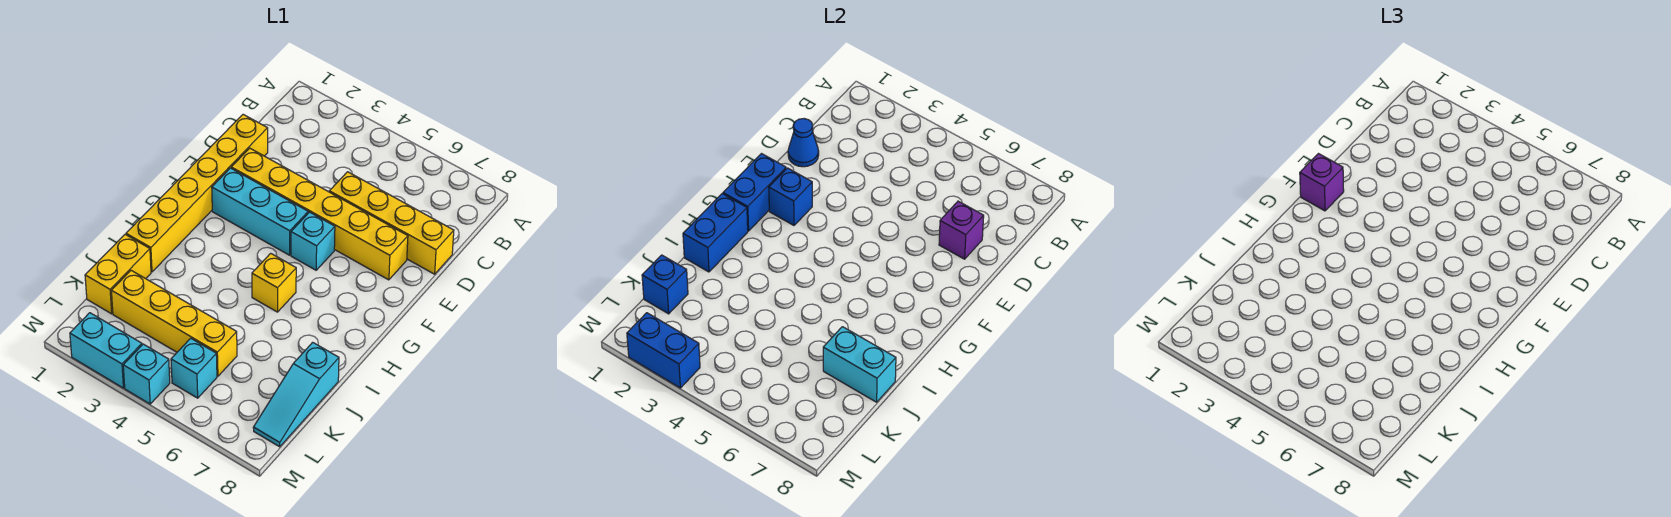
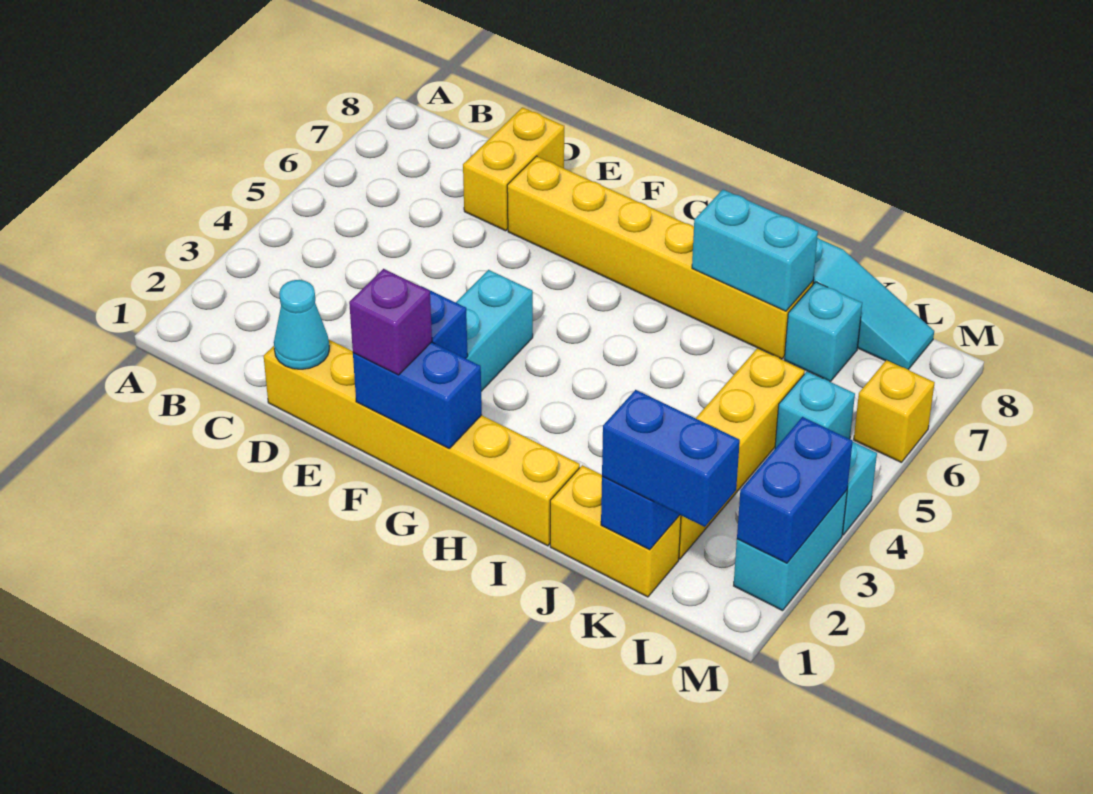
blue cone D1 level 2 -> cyan cone D1 level 2
yellow brick D5:D8 level 1 -> yellow brick D7:D8 level 1
purple brick D7 level 2 -> none
yellow brick E2:E7 level 1 -> yellow brick E7:J7 level 1
cyan brick F5 level 1 -> cyan brick K7 level 1
blue brick H1:I1 level 2 -> blue brick K1:L1 level 3
yellow brick H5 level 1 -> yellow brick M6 level 1
cyan brick J7:J8 level 2 -> cyan brick I7:J7 level 2

